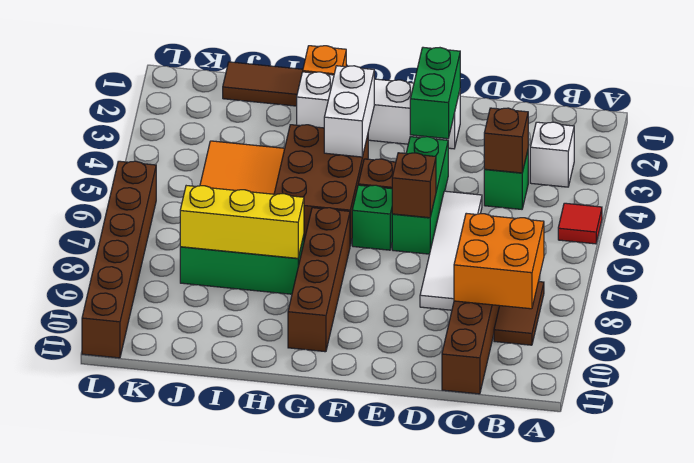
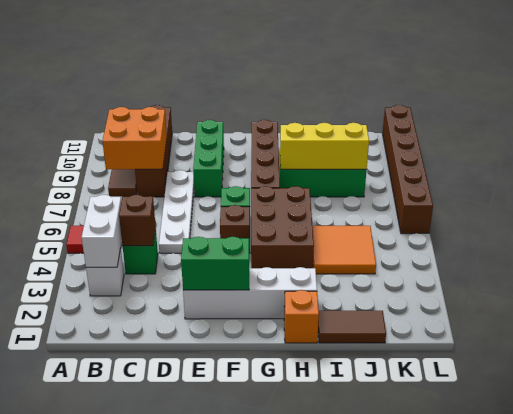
white tile D5:D8 level 1 -> white plate D5:D8 level 1
green brick E2:E3 level 2 -> green brick E2:F2 level 2
green brick E4:E6 level 1 -> green brick E8:E10 level 1
brown brick E6 level 2 -> none
white brick G3:G4 level 2 -> white brick B3:B4 level 2

